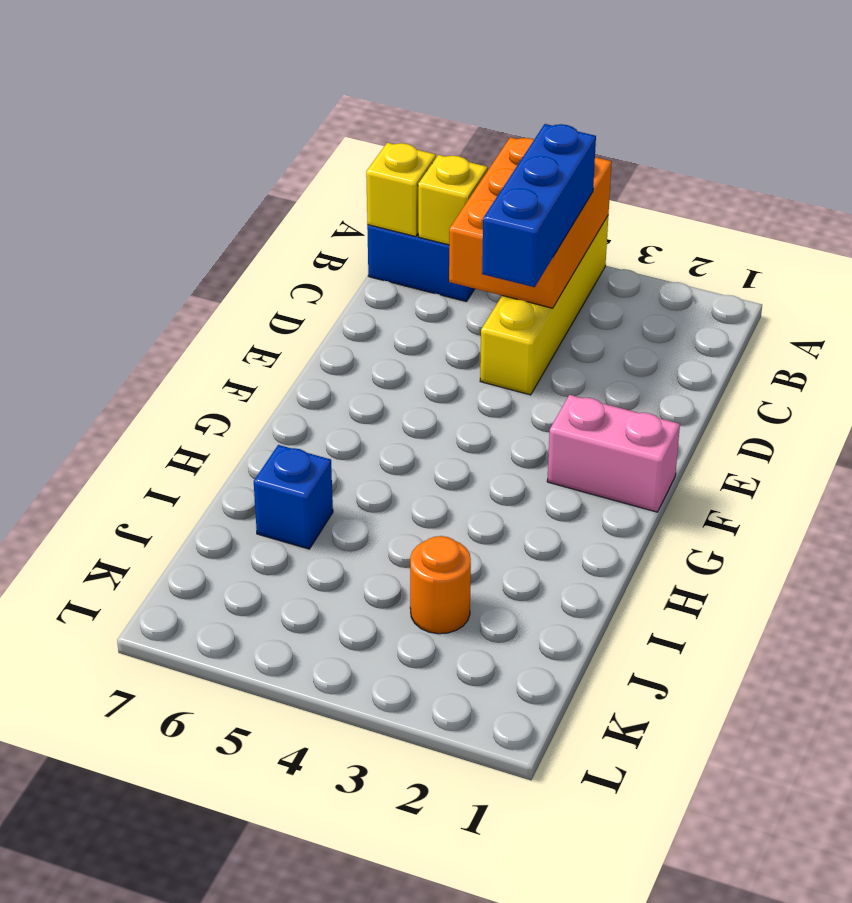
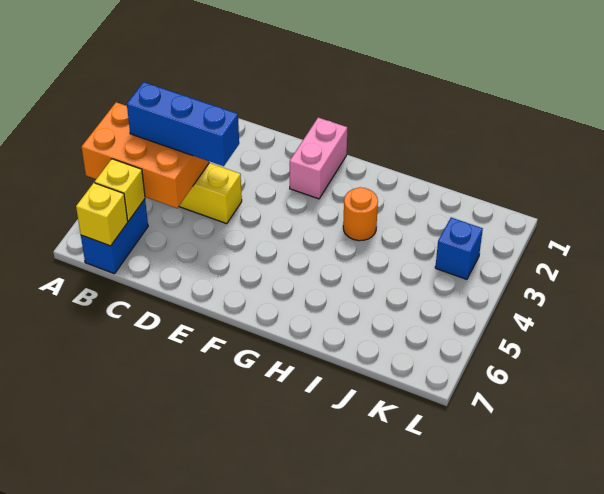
blue brick I6 level 1 -> blue brick K3 level 1
orange round brick J3 level 1 -> orange round brick H3 level 1

